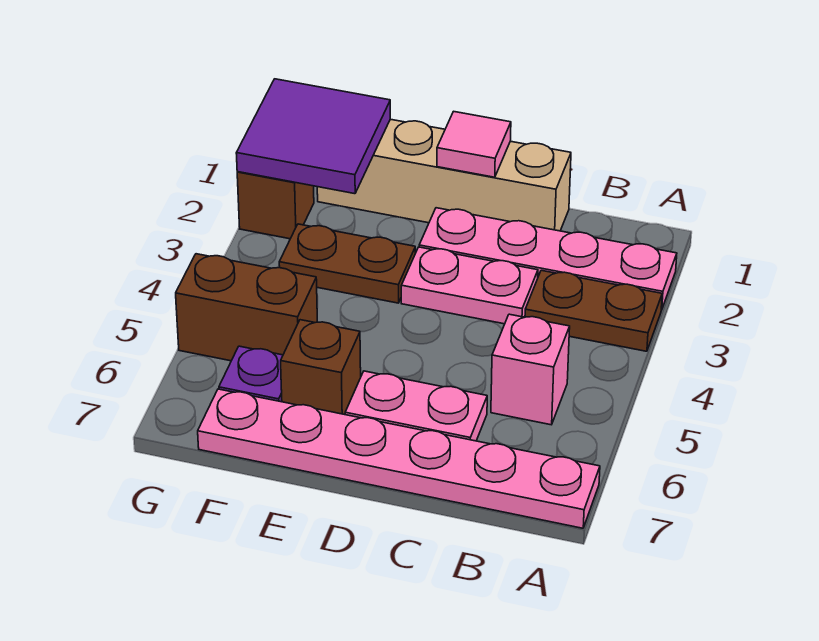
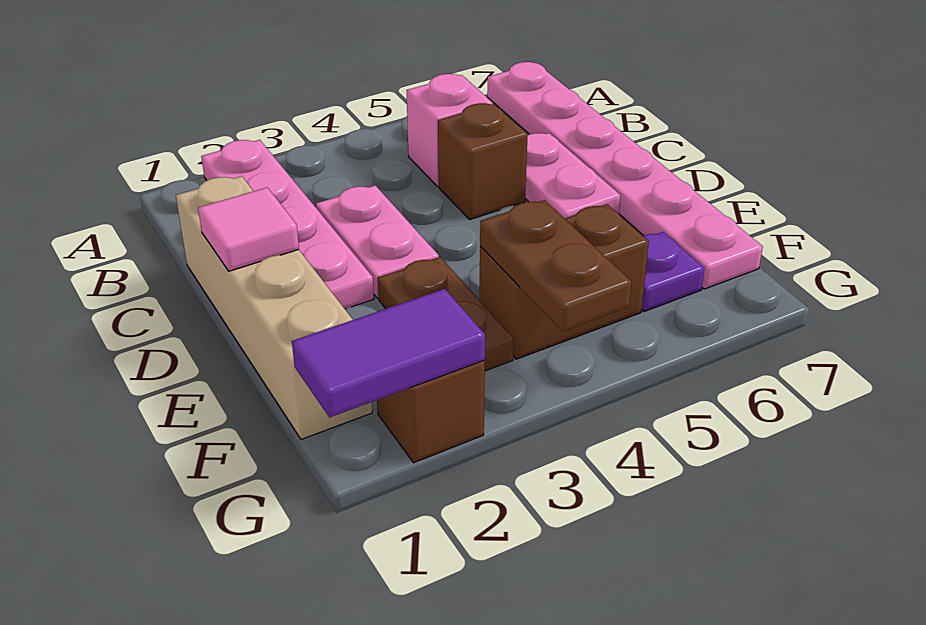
brown plate A3:B3 level 1 -> brown plate F4:G4 level 2
brown brick E6 level 1 -> brown brick C5 level 1
purple tile F1:G2 level 2 -> purple tile G1:G2 level 2
brown brick F5:G5 level 1 -> brown brick F4:F5 level 1

